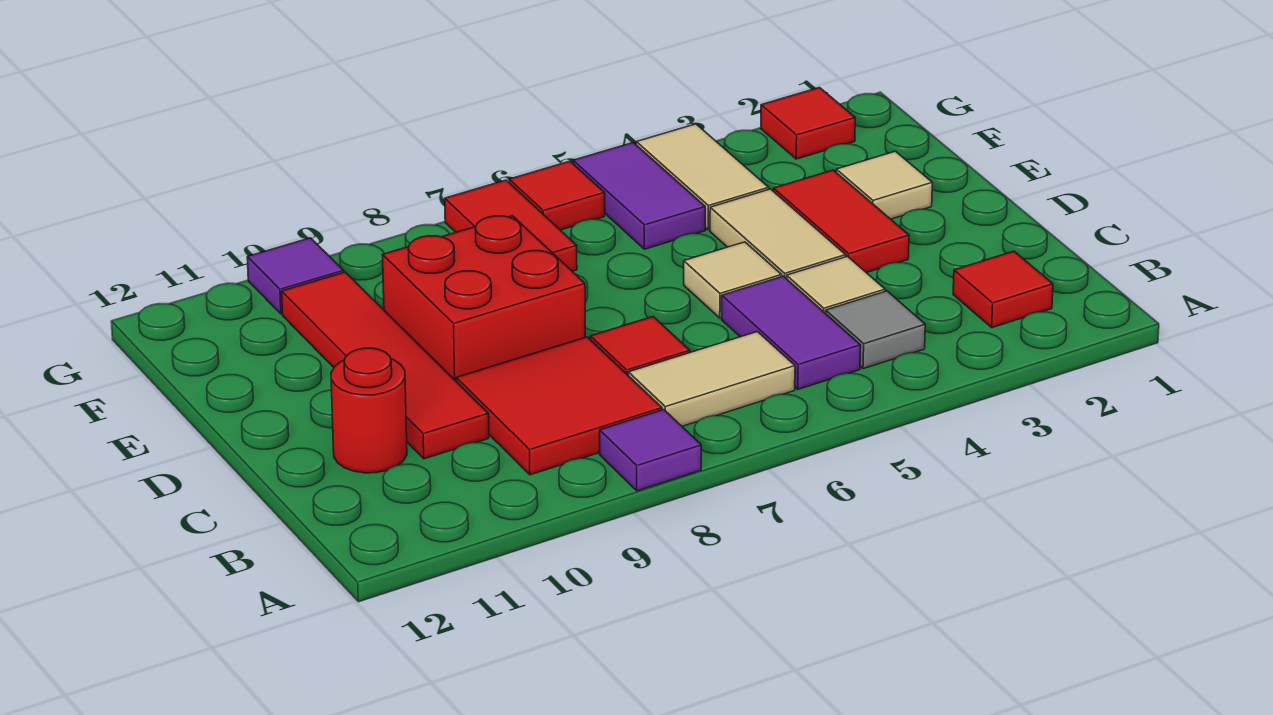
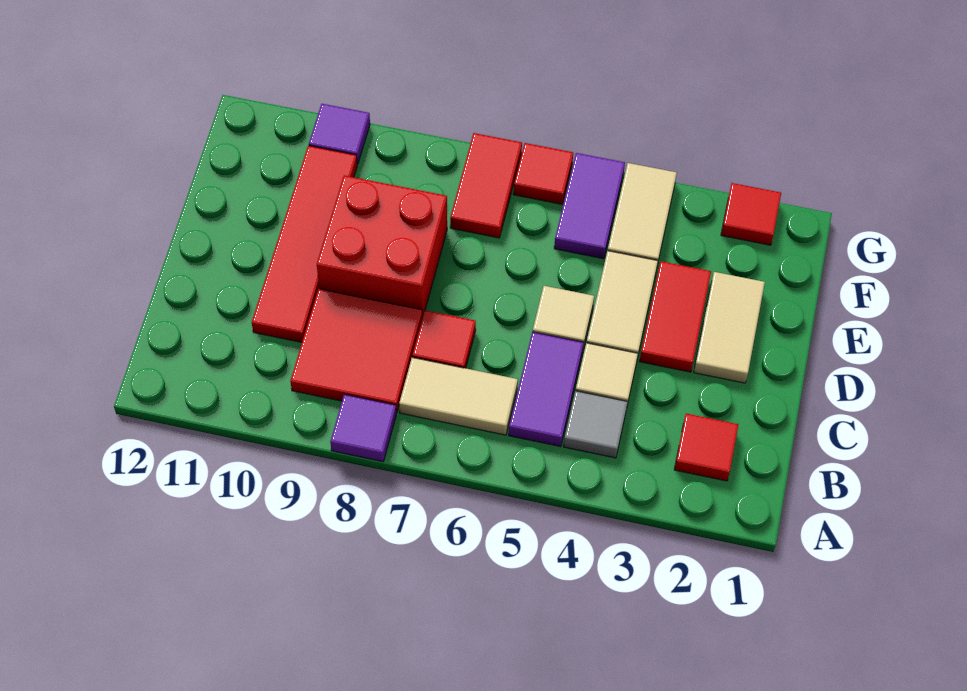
red round brick C11 level 1 -> none
tan tile E2 level 1 -> tan tile D2:E2 level 1

